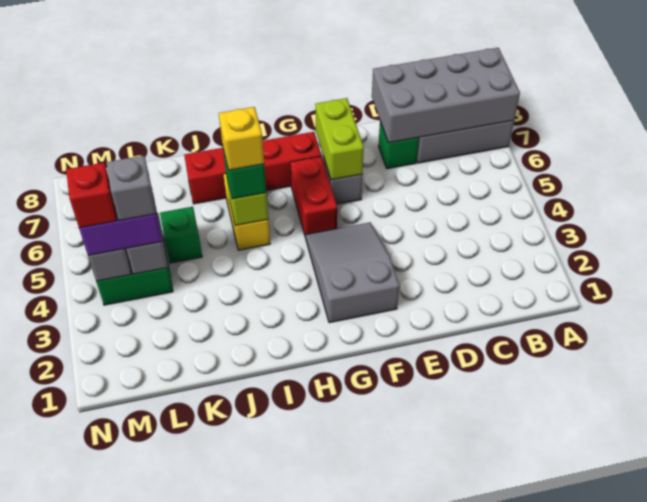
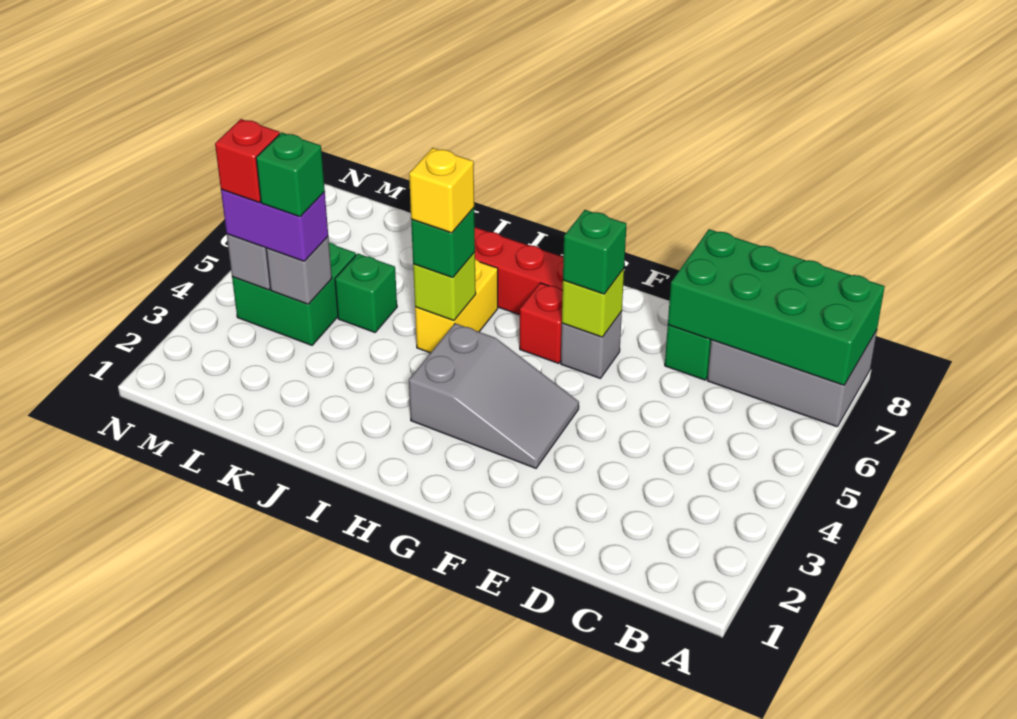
grey brick A7:D8 level 2 -> green brick A7:D8 level 2
grey slope F2:G4 level 1 top 2 -> grey slope F3:H4 level 1 top H
lime brick F6:F7 level 2 -> lime brick F6 level 2
none -> green brick F6 level 3
red brick G5:G6 level 1 -> red brick G6 level 1
grey brick L4 level 4 -> green brick L4 level 4

